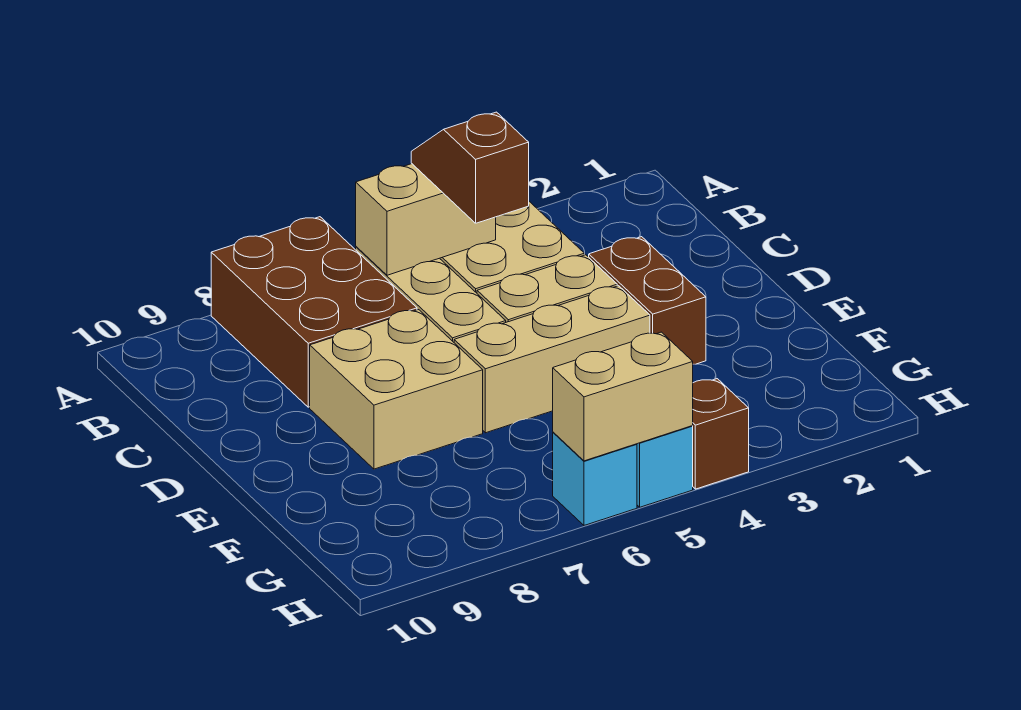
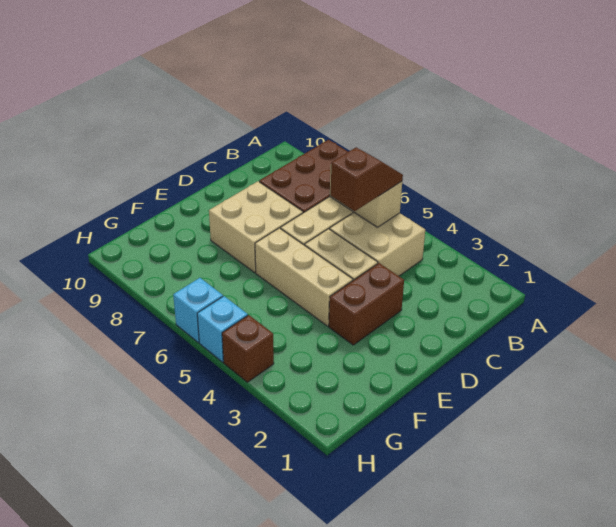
tan brick H5:H6 level 2 -> none

